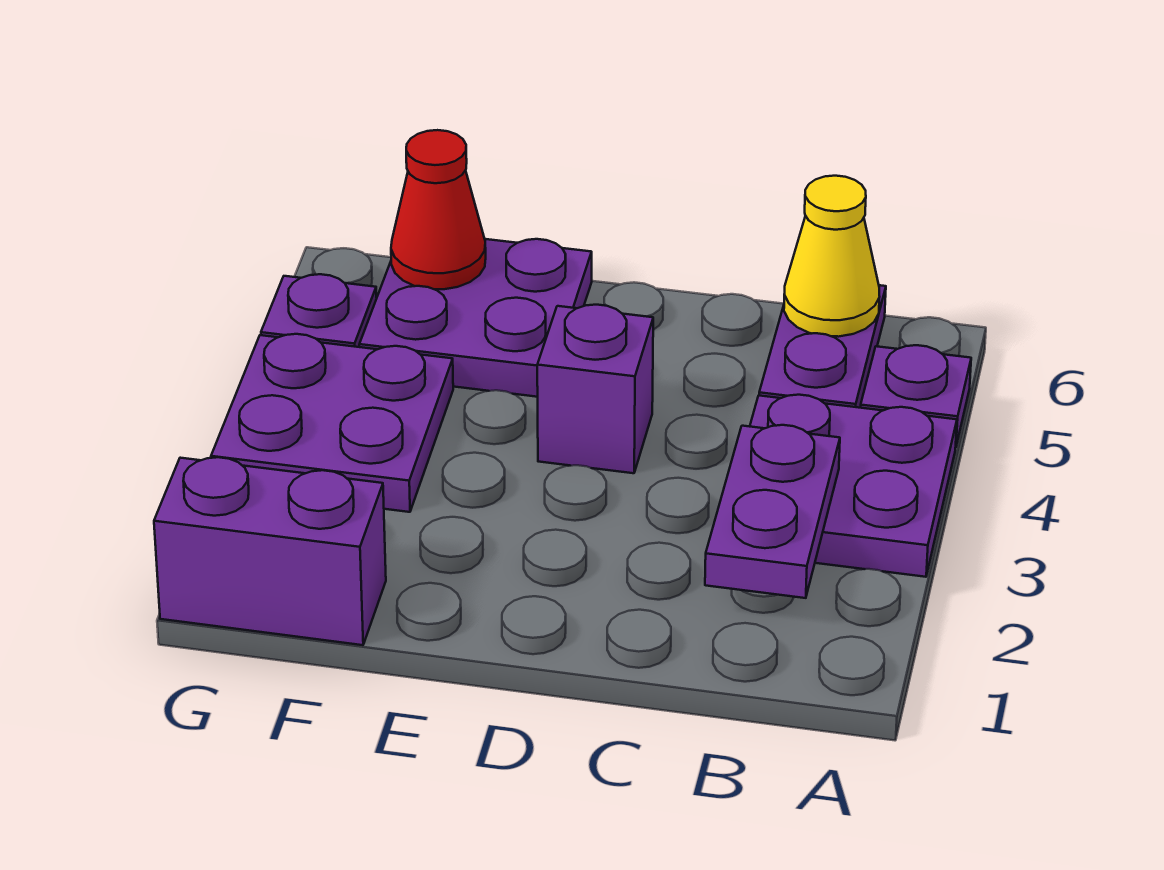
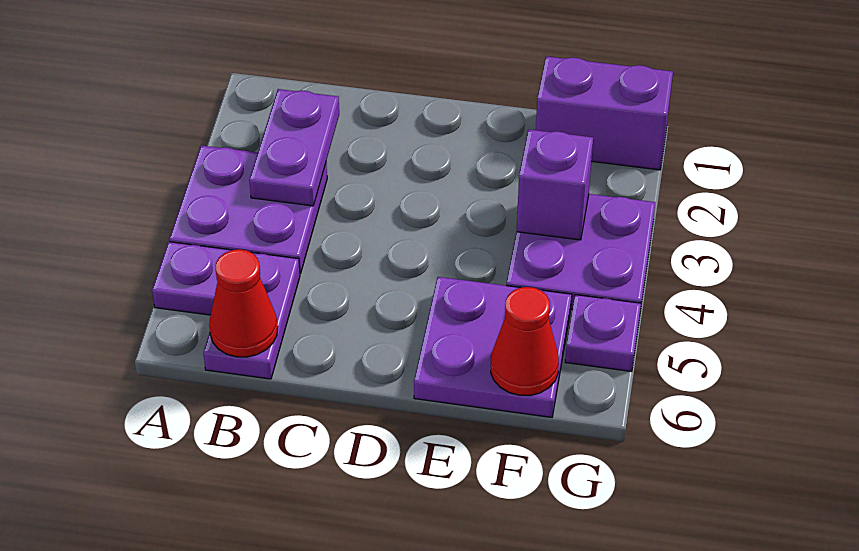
yellow cone B6 level 2 -> red cone B6 level 2
purple brick D4 level 1 -> purple brick F3 level 2

